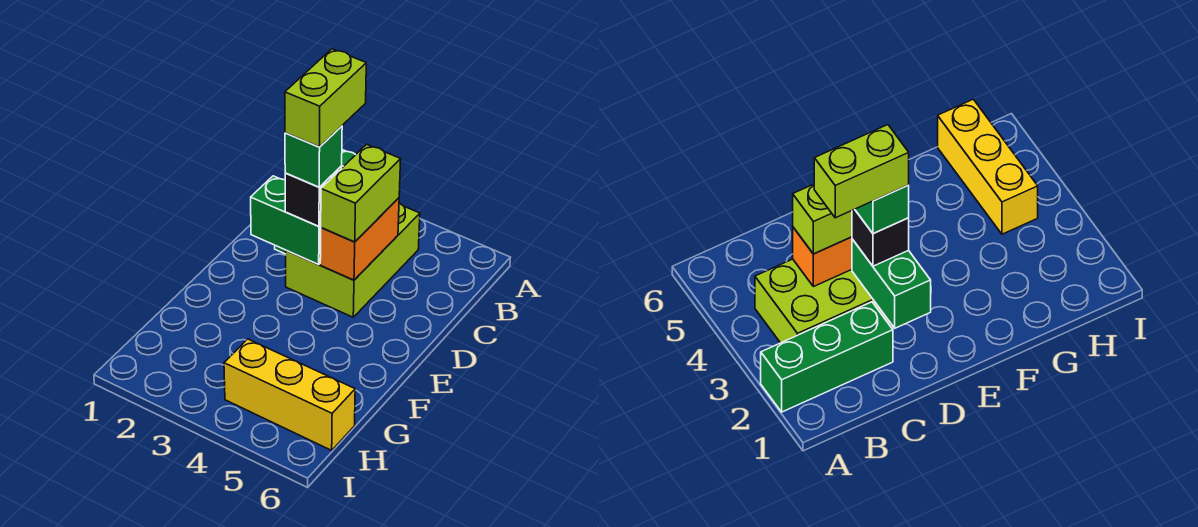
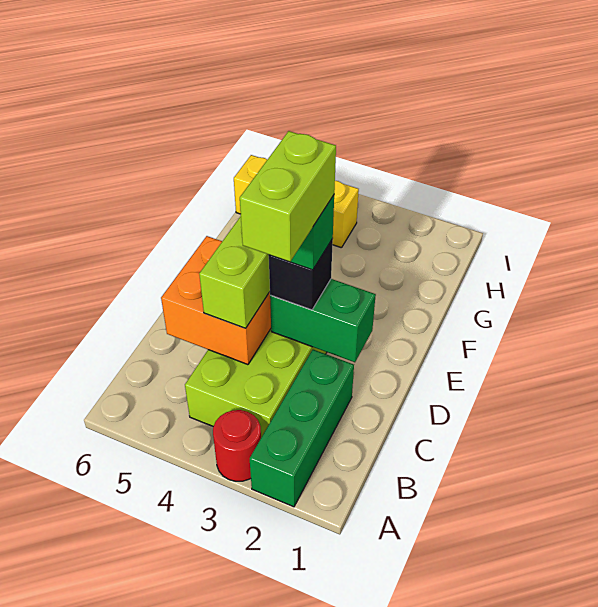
none -> red round brick A3 level 1
orange brick C4:D4 level 2 -> orange brick C4:D5 level 2

